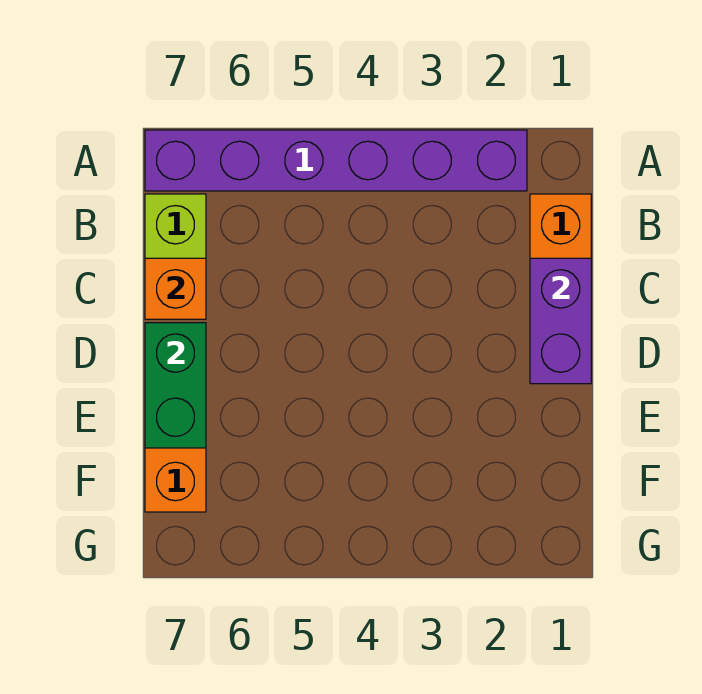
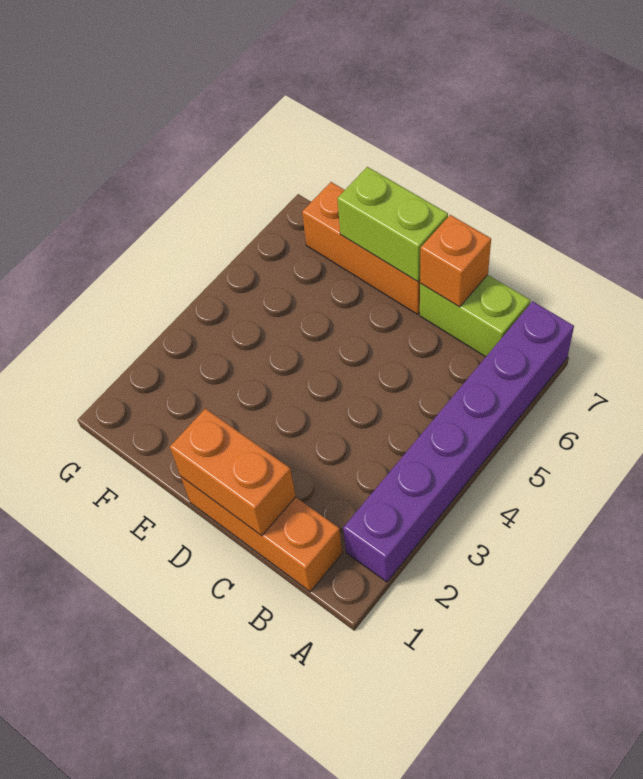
purple brick C1:D1 level 2 -> orange brick C1:D1 level 2
green brick D7:E7 level 2 -> lime brick D7:E7 level 2

